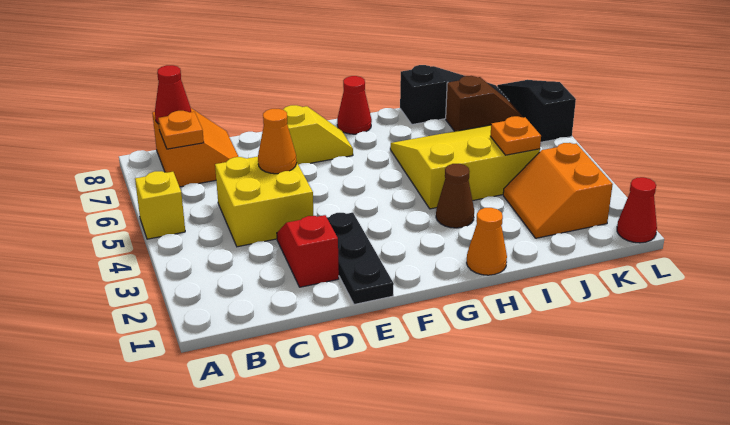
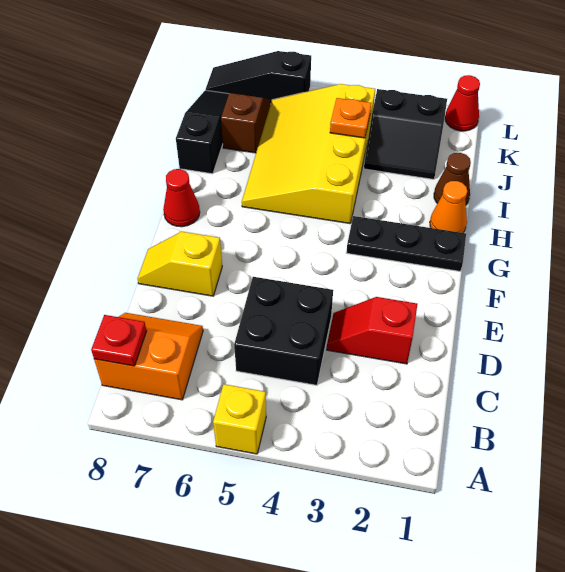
orange plate B7 level 2 -> none
red cone B8 level 2 -> red plate B8 level 2
yellow brick C4:D5 level 1 -> black brick C4:D5 level 1
orange cone D5 level 2 -> none
black plate E1:E3 level 1 -> black plate G1:G3 level 1
yellow slope E7:F7 level 1 top E -> yellow slope E7:E8 level 1 top 7
brown cone H3 level 1 -> brown cone I1 level 1
yellow slope H4:J6 level 1 top 4 -> yellow slope H4:K6 level 1 top 4
orange slope J2:K3 level 1 top K -> black slope J2:K3 level 1 top K

